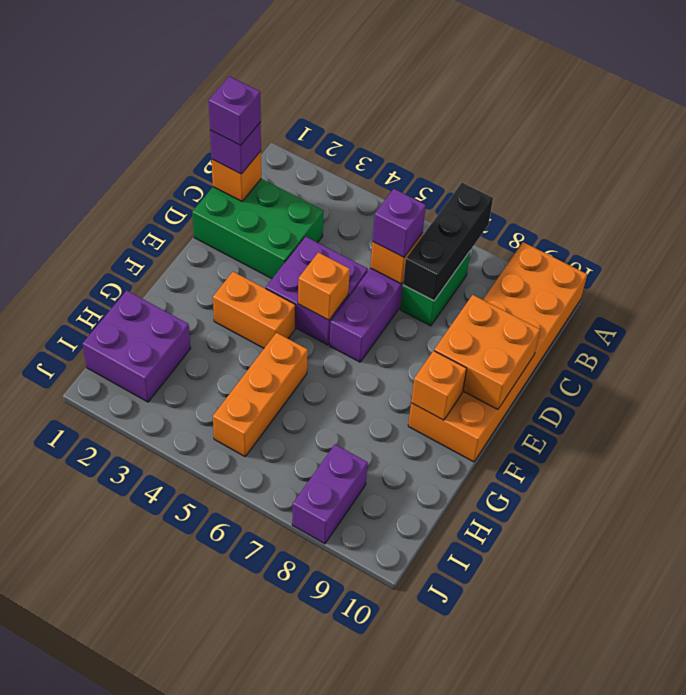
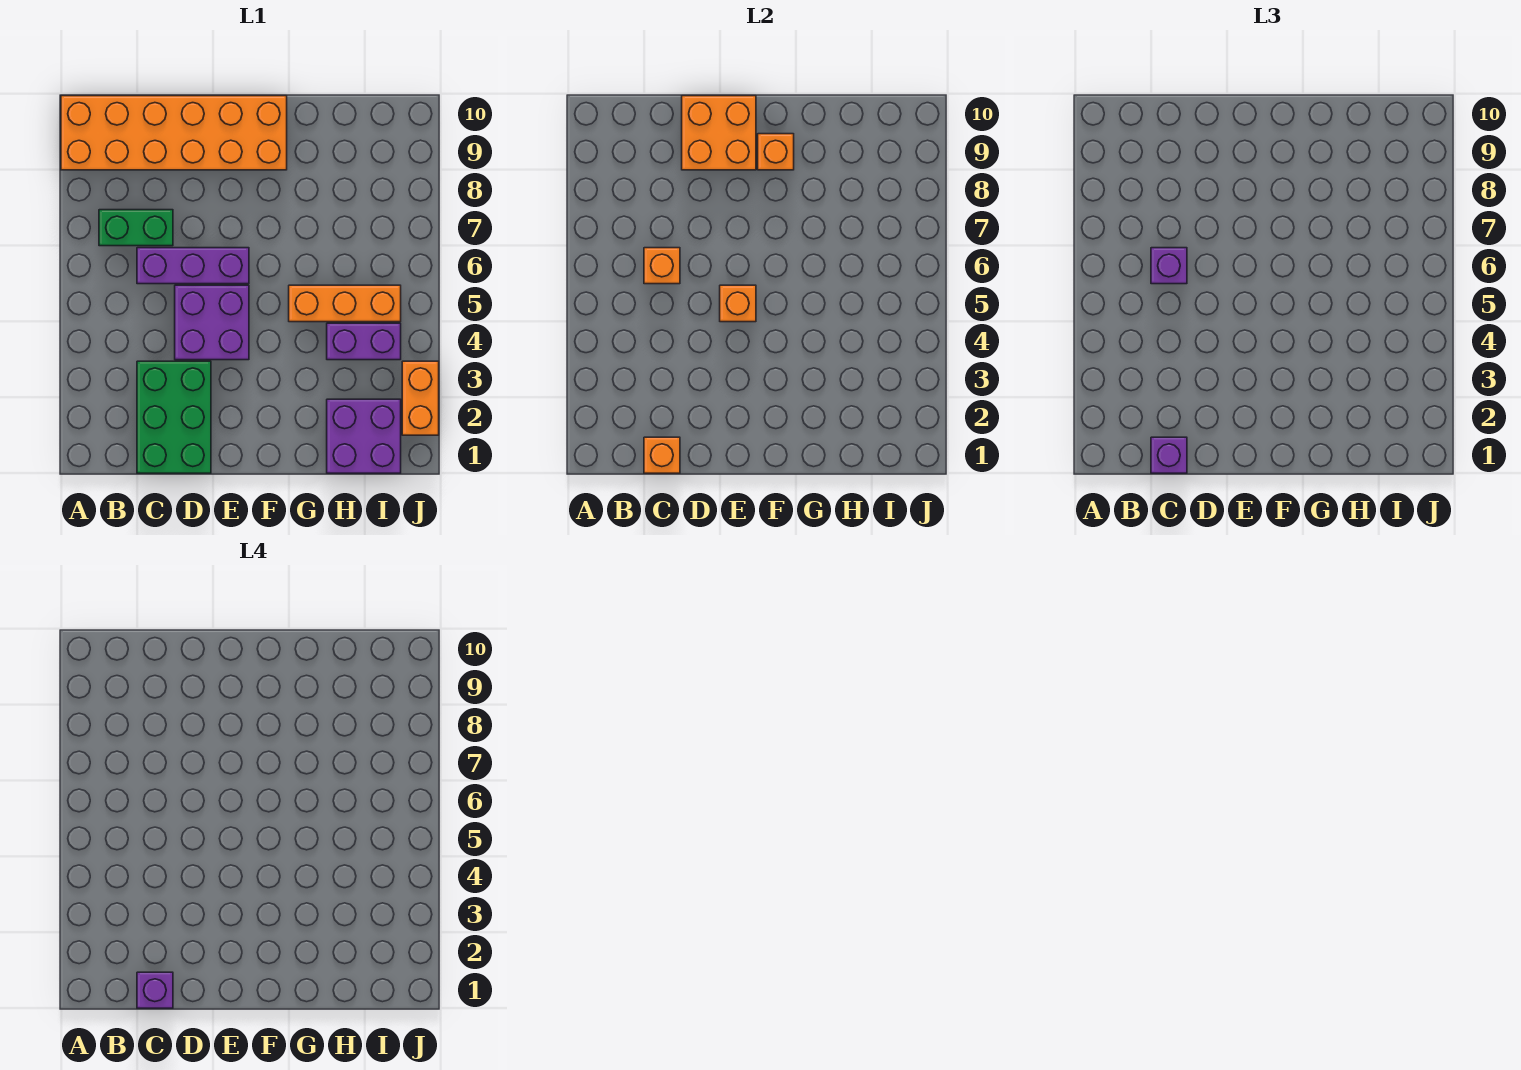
black brick A7:C7 level 2 -> none
orange brick F3:F4 level 1 -> orange brick J2:J3 level 1
purple brick I8:J8 level 1 -> purple brick H4:I4 level 1

